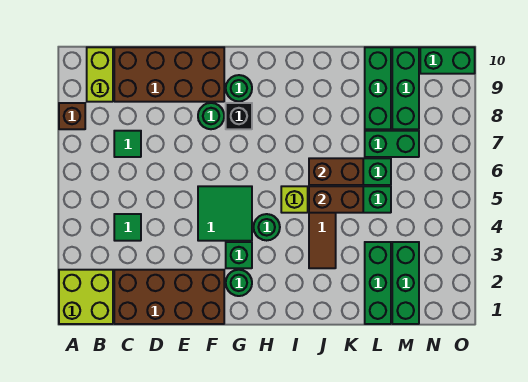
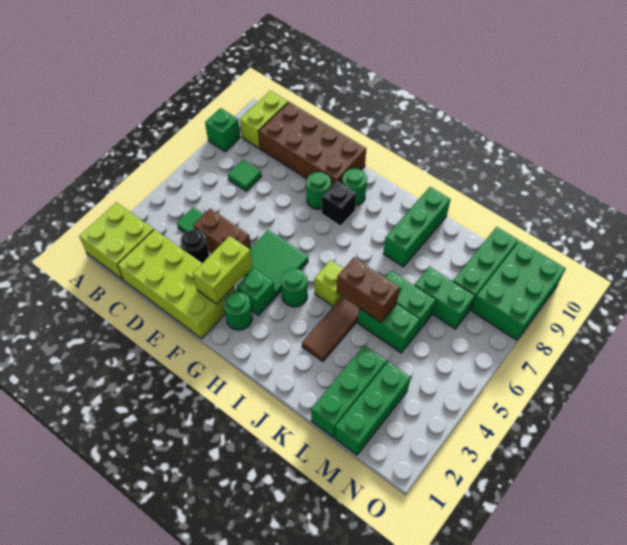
brown brick A8 level 1 -> green brick A8 level 1
brown brick C1:F2 level 1 -> lime brick C1:F2 level 1
none -> black round brick D3 level 1
none -> lime brick F2:F3 level 2
brown brick J6:K6 level 2 -> brown brick D4:E4 level 1
green brick L8:L10 level 1 -> green brick J8:J10 level 1
green brick N10:O10 level 1 -> green brick N8:O10 level 1

